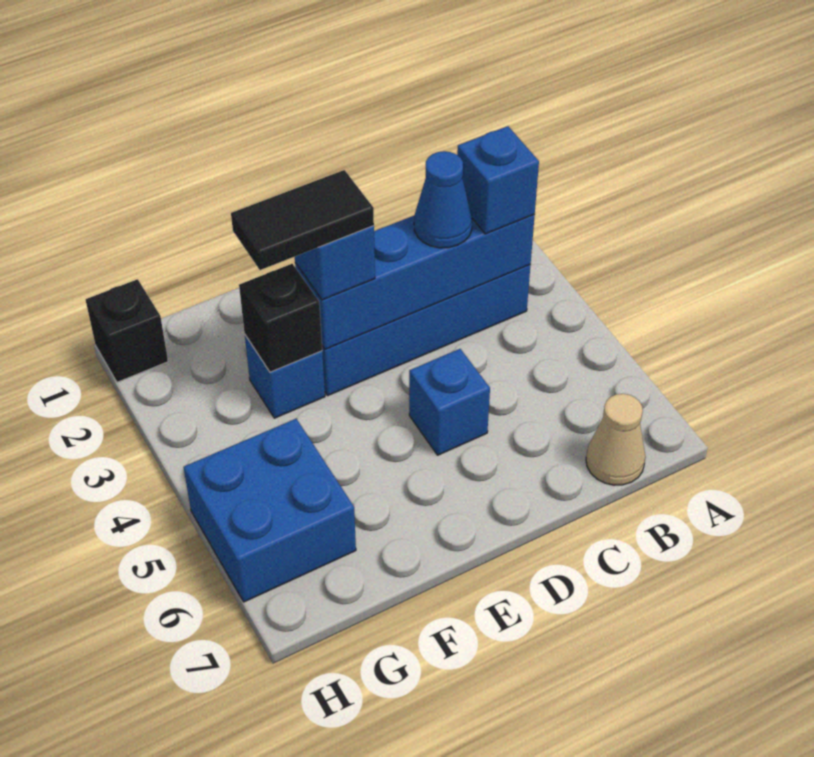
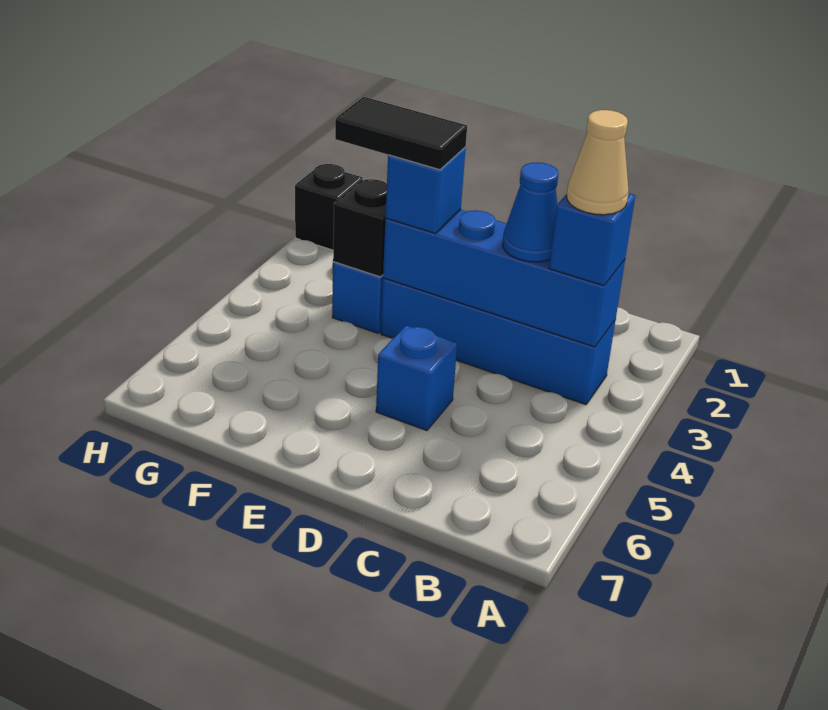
tan cone B7 level 1 -> tan cone B3 level 4
blue brick G5:H6 level 1 -> none

